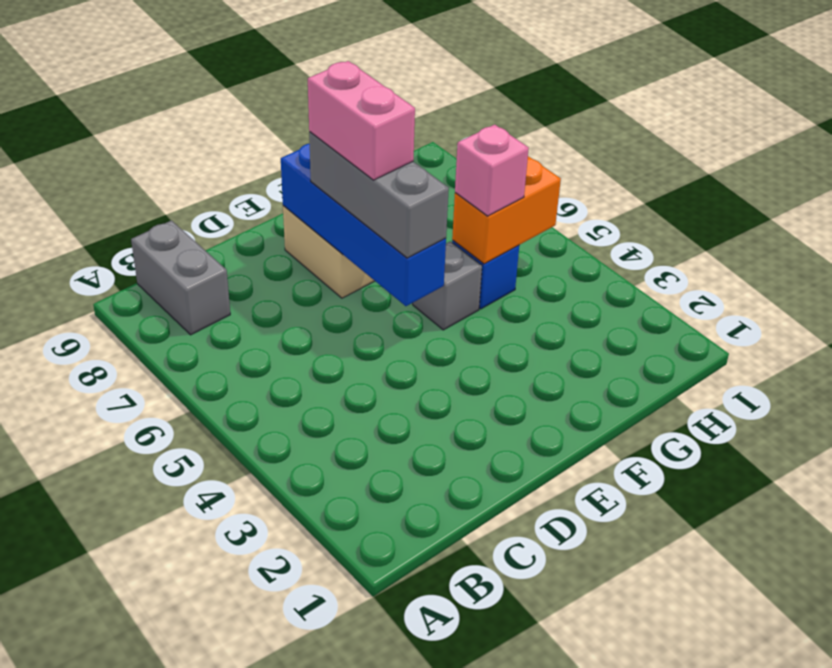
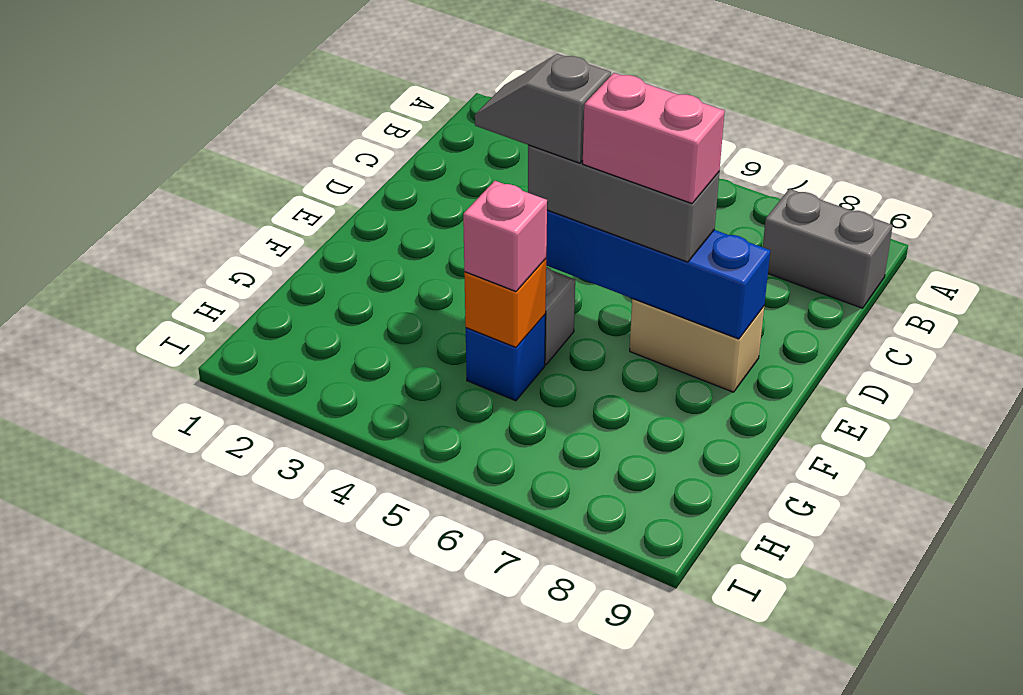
none -> grey slope E4:E5 level 4 top 5
orange brick G5:H5 level 2 -> orange brick G5 level 2

